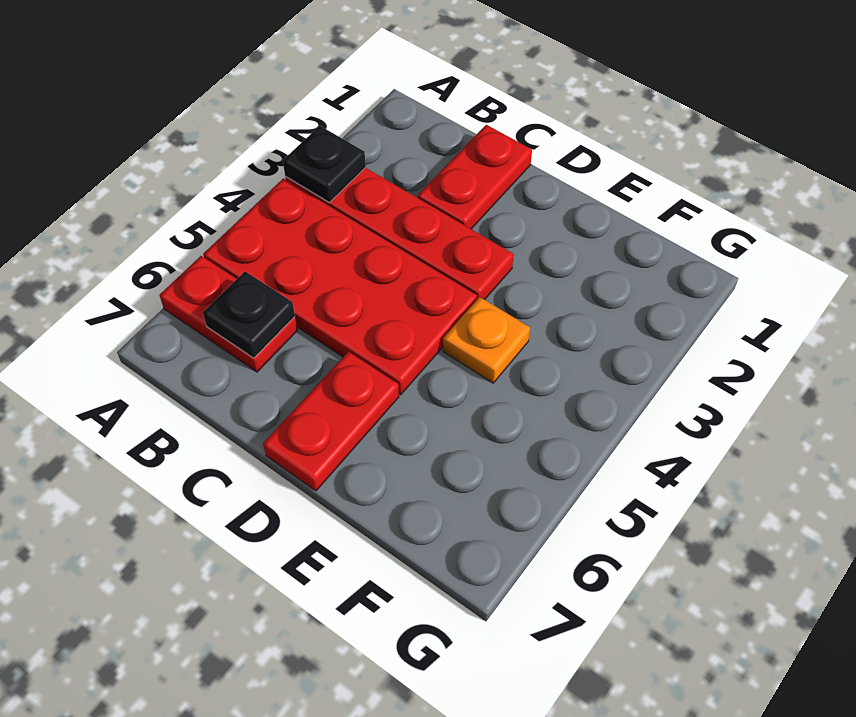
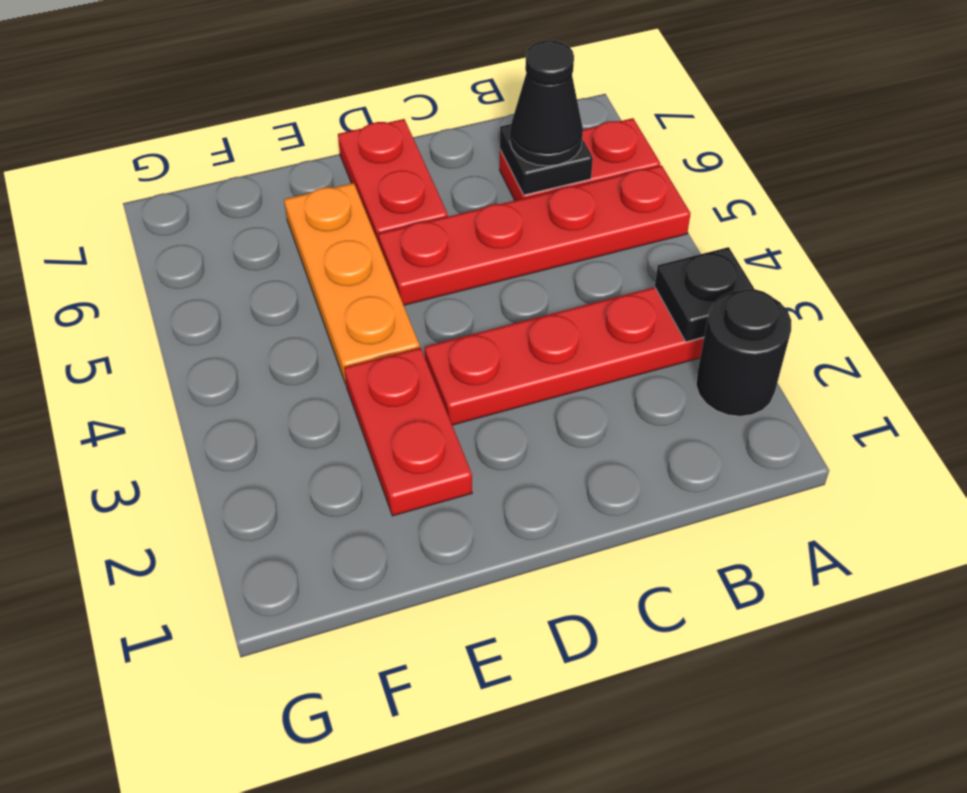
none -> black round brick A2 level 1
red plate A4:D5 level 1 -> red plate A5:D5 level 1
none -> black cone B6 level 3
red plate C1:C2 level 1 -> red plate E2:E3 level 1
orange plate E4 level 1 -> orange plate E4:E6 level 1

